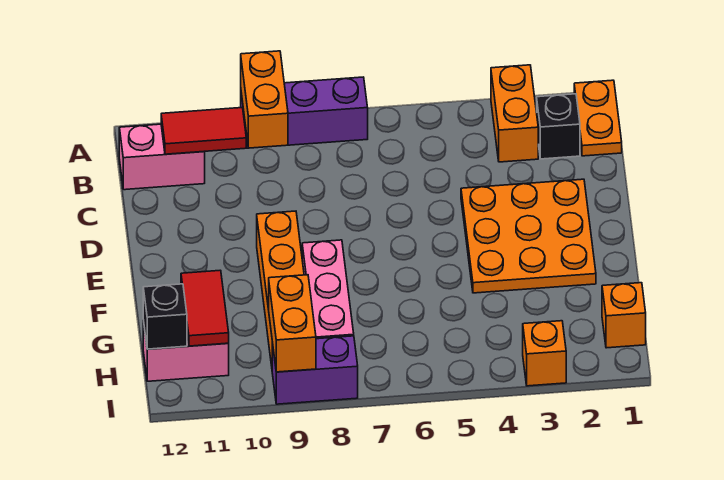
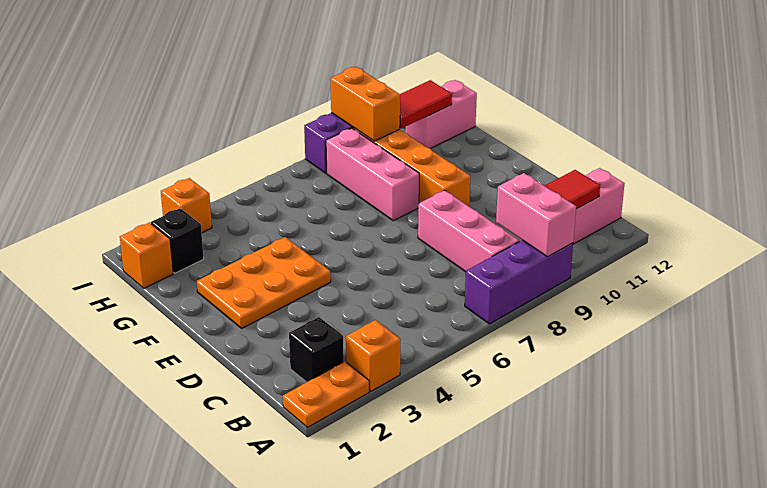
orange plate A1:B1 level 1 -> orange plate A1:A2 level 1
orange brick A3:B3 level 1 -> orange brick A3 level 1
orange brick A9:B9 level 2 -> pink brick A9:B9 level 2
none -> pink brick B8:D8 level 1
orange plate D2:F4 level 1 -> orange plate E2:F4 level 1
red tile G11:H11 level 2 -> red tile H10:H11 level 2
black brick H12 level 2 -> black brick H2 level 1

